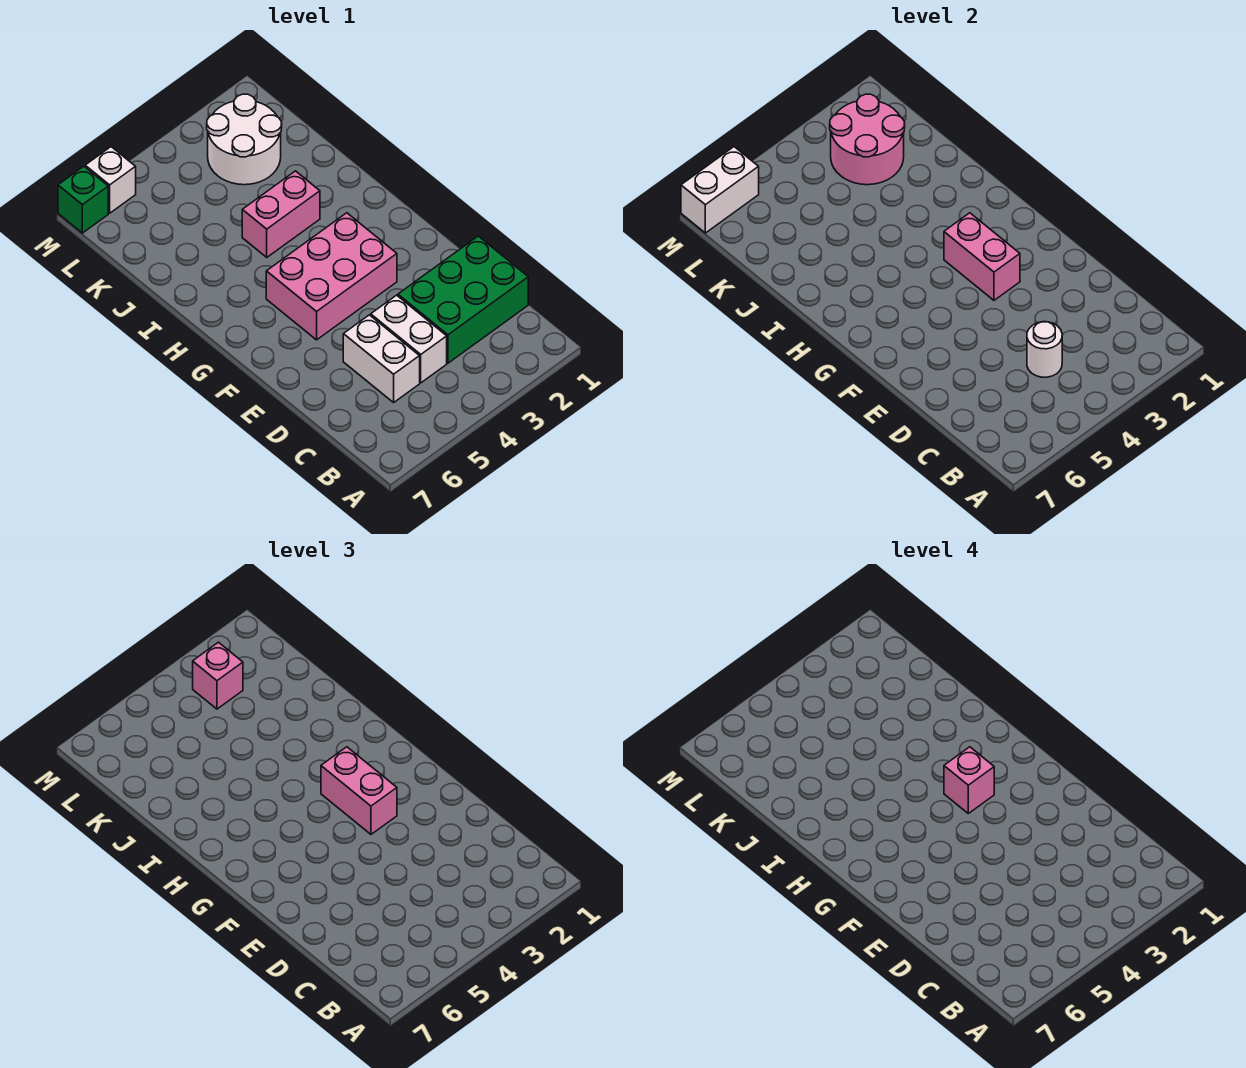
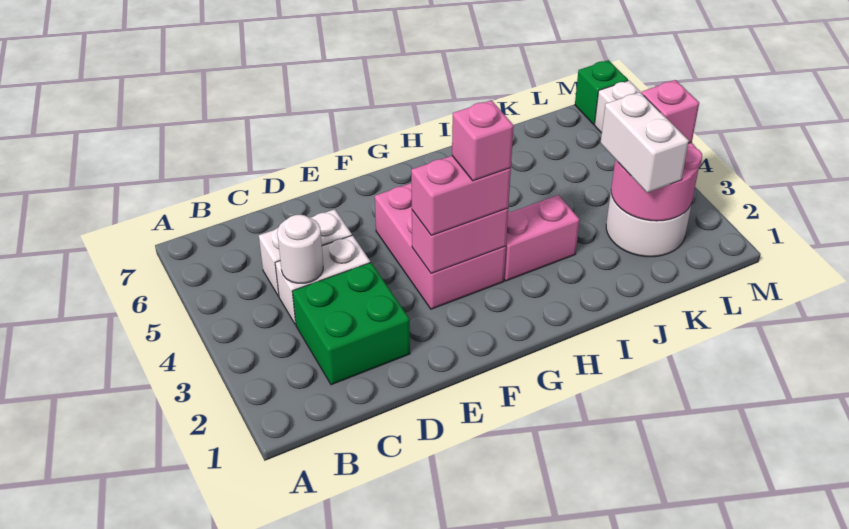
green brick C1:D3 level 1 -> green brick C2:D3 level 1
pink brick I3:I4 level 1 -> pink brick H3:I3 level 1
white brick M6:M7 level 2 -> white brick K2:K3 level 3

